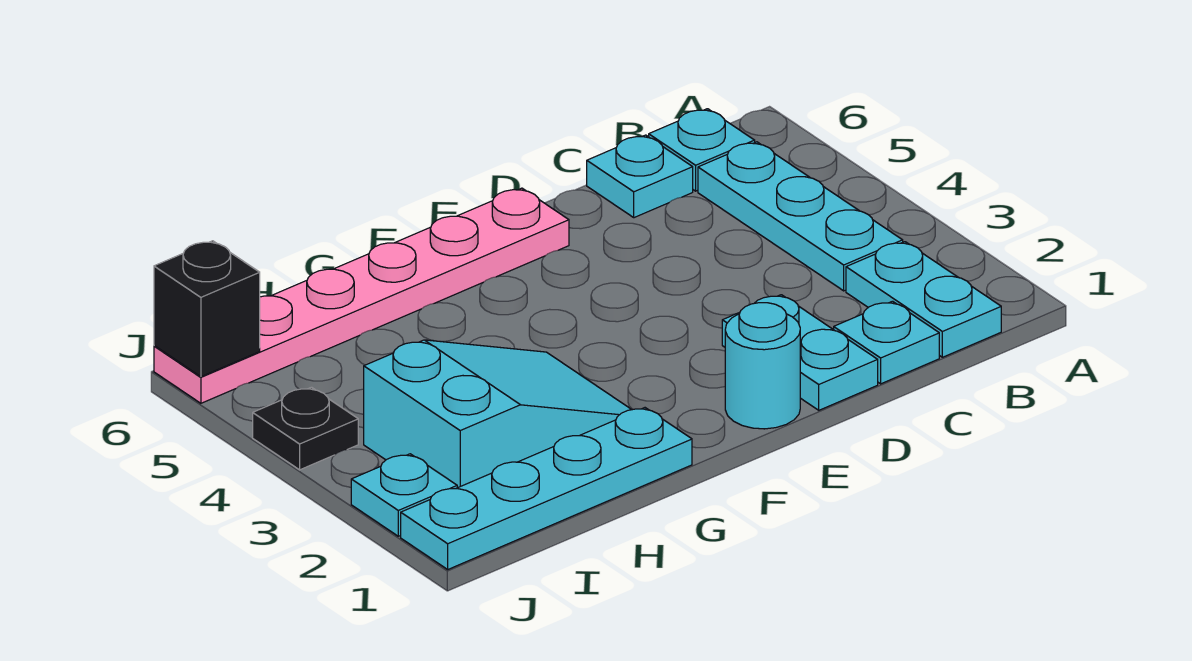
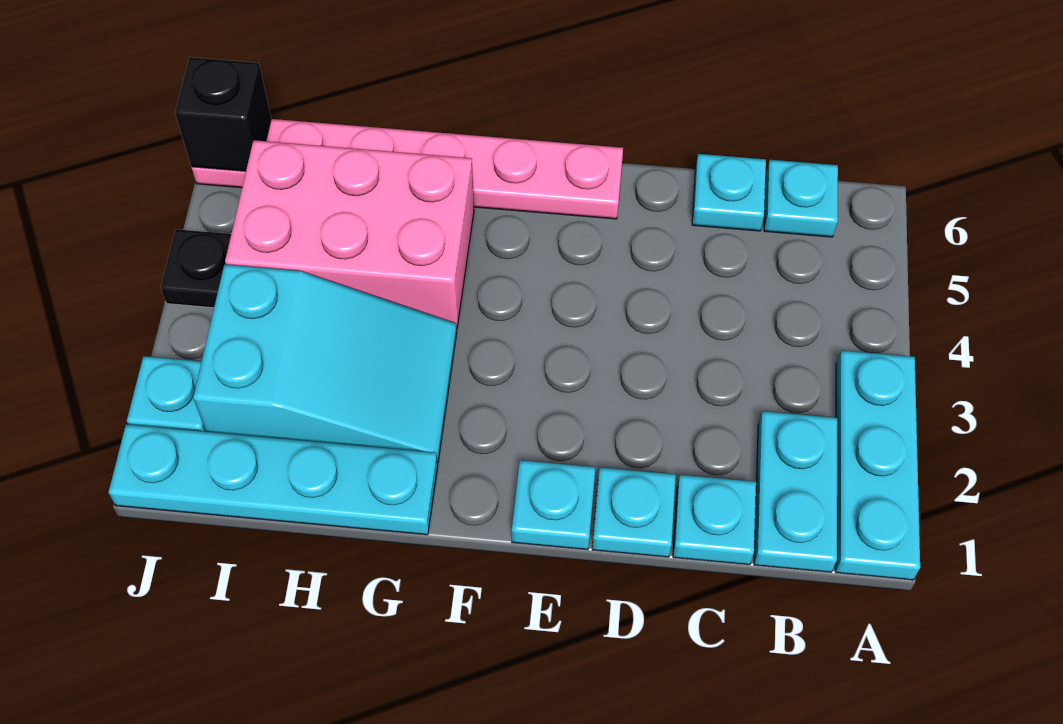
cyan plate B3:B5 level 1 -> cyan plate A1:A3 level 1
cyan plate D1:D2 level 1 -> cyan plate D1 level 1
cyan round brick E1 level 1 -> cyan plate E1 level 1
none -> pink brick G4:I5 level 1

